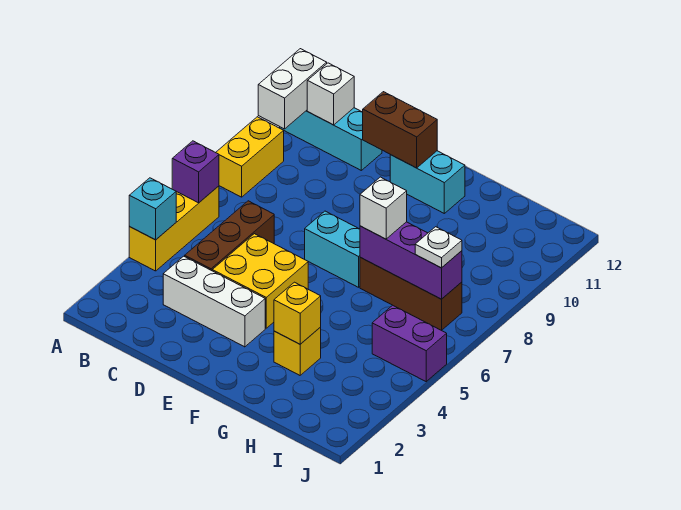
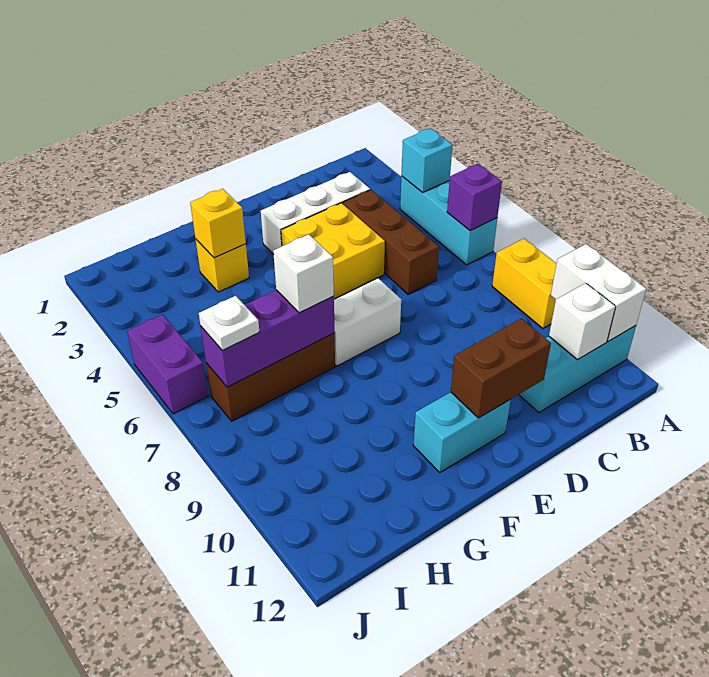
yellow brick A4:A6 level 1 -> cyan brick A4:A6 level 1
cyan brick E7:F7 level 1 -> white brick E7:F7 level 1
purple brick I5:J5 level 1 -> purple brick J5:J6 level 1

